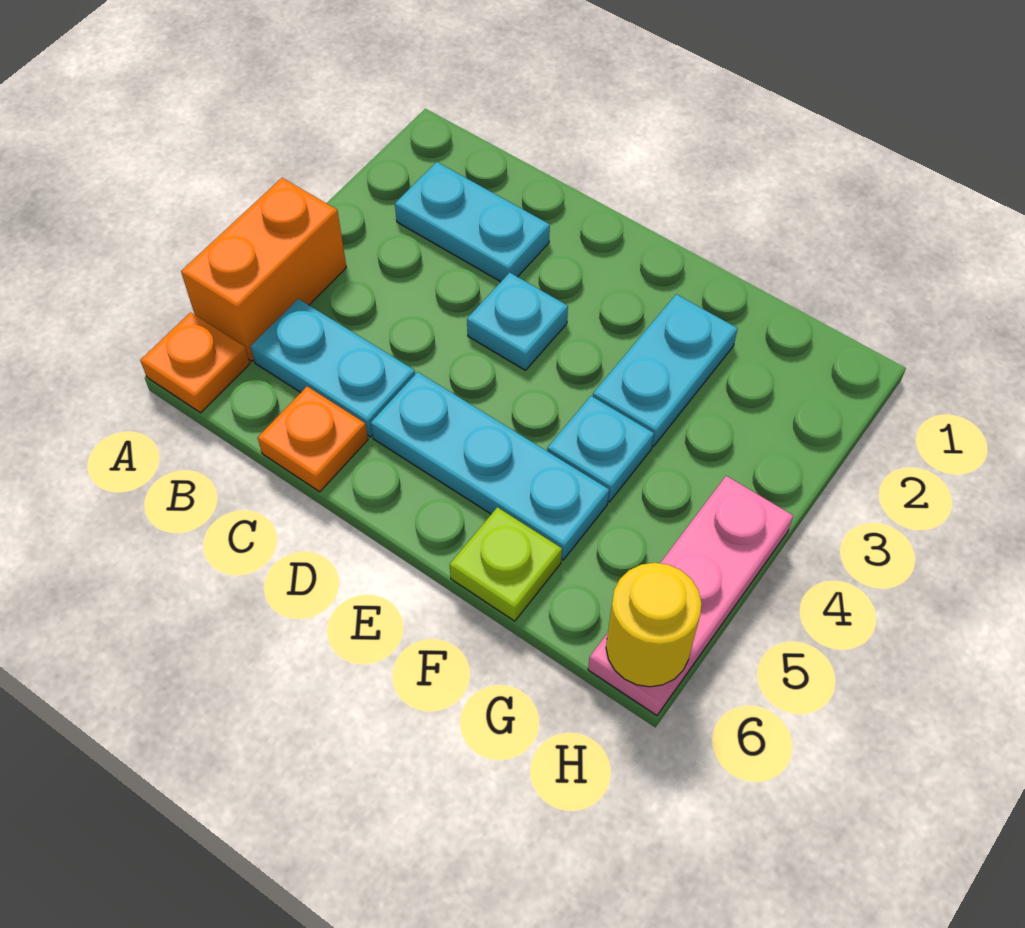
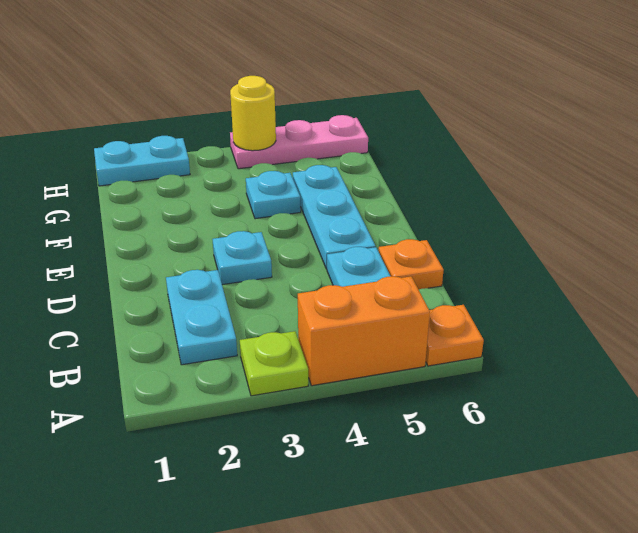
cyan plate F2:F3 level 1 -> cyan plate H1:H2 level 1
lime plate F6 level 1 -> lime plate A3 level 1
yellow round brick H6 level 2 -> yellow round brick H4 level 2

